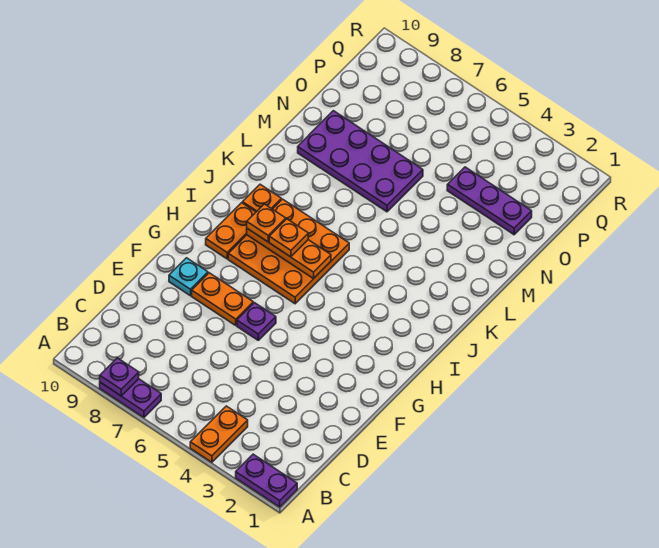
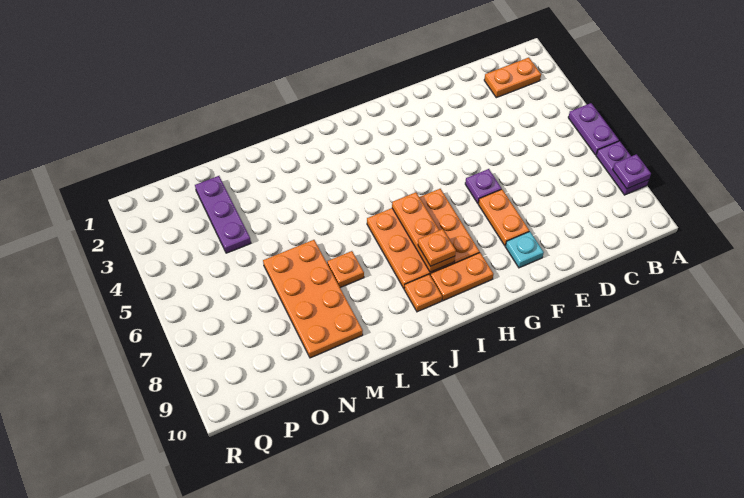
purple plate A1:A2 level 1 -> purple plate A5:A6 level 1
orange plate A4:B4 level 1 -> orange plate B2:C2 level 1
orange plate I7 level 3 -> orange plate L7 level 1
purple plate M6:N9 level 1 -> orange plate M6:N9 level 1

